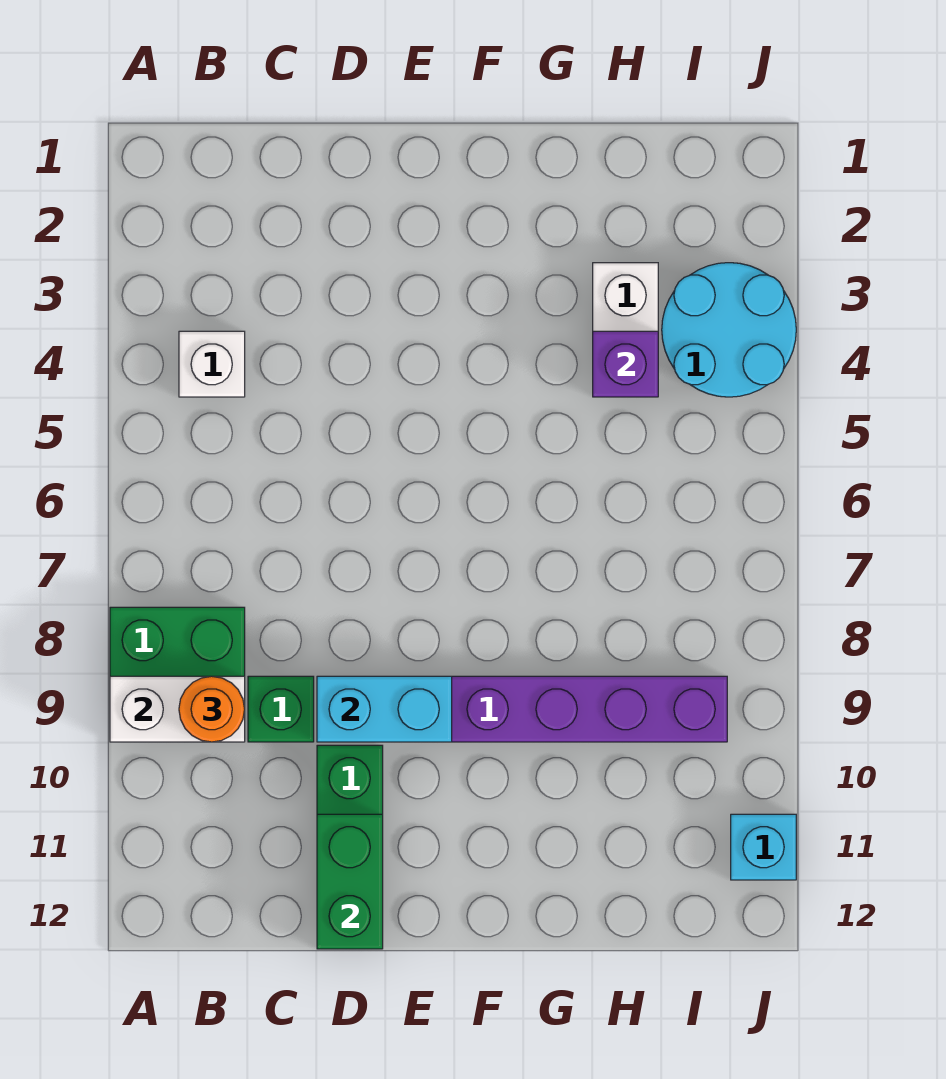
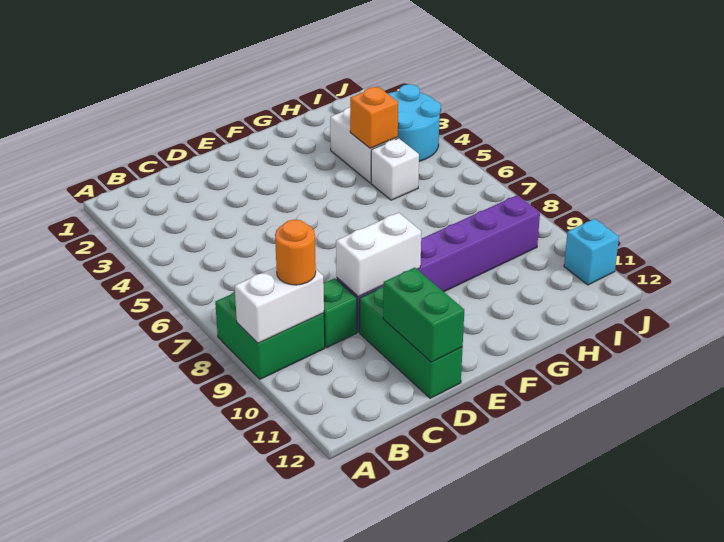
white brick B4 level 1 -> white brick H5 level 1
cyan brick D9:E9 level 2 -> white brick D9:E9 level 2
purple brick H4 level 2 -> orange brick H4 level 2

